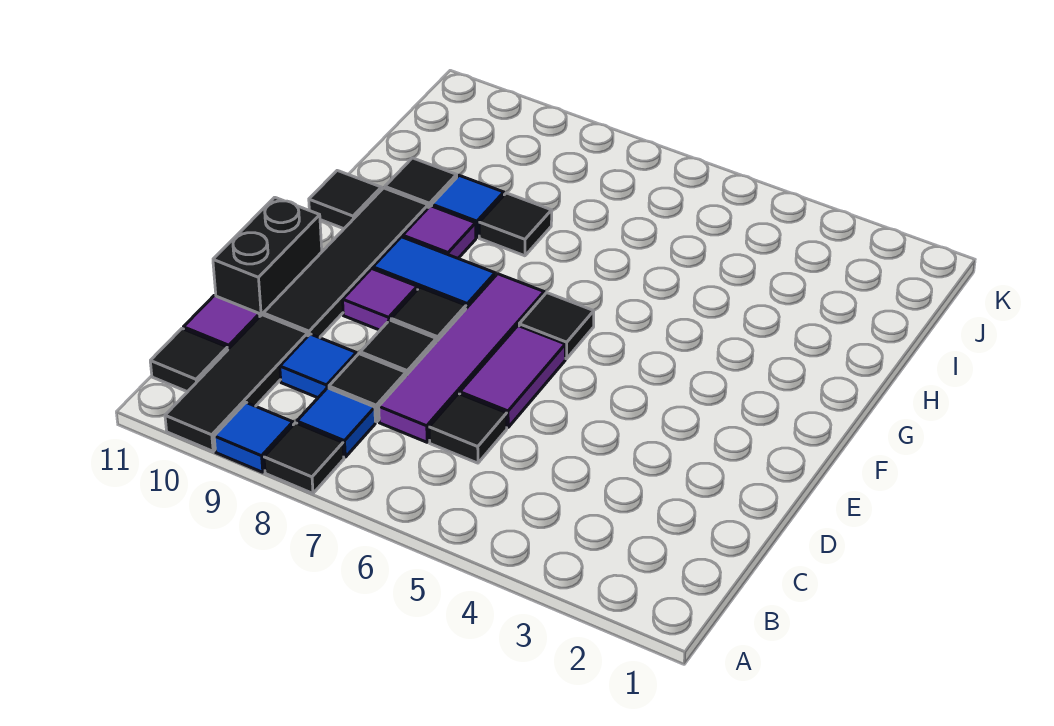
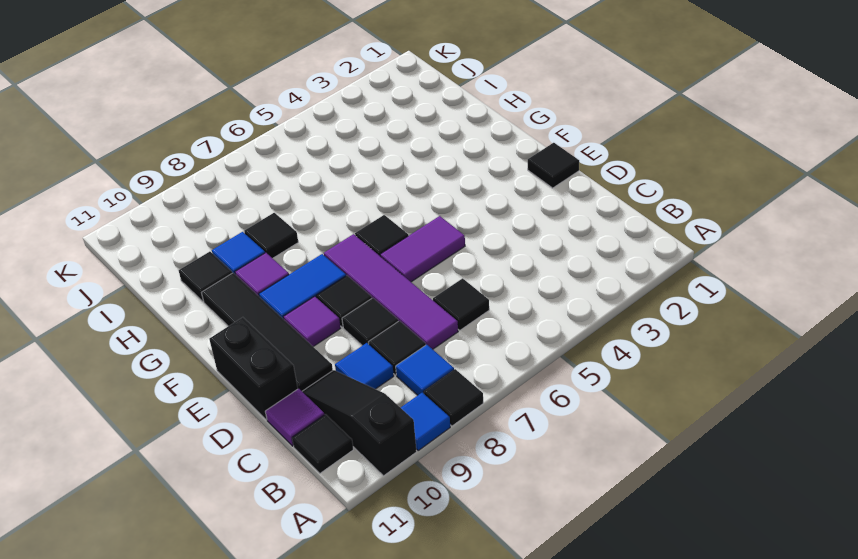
black tile A10:C10 level 1 -> black slope A10:C10 level 1 top A
purple tile D6:E6 level 1 -> purple tile E5:E6 level 1
black tile G11 level 1 -> black tile E1 level 1

